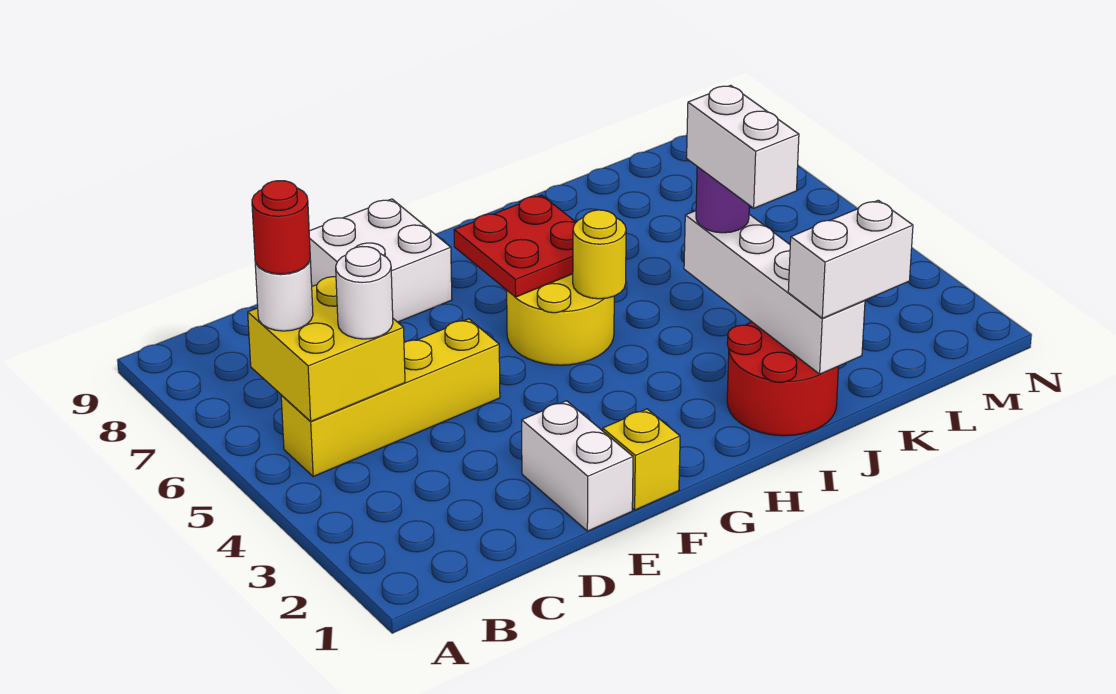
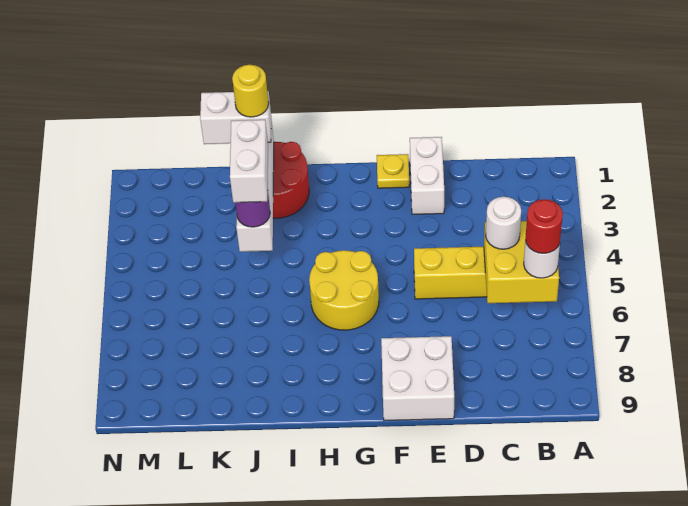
yellow brick F1 level 1 -> yellow plate F1 level 1
red plate G6:H7 level 2 -> none
yellow round brick H5 level 2 -> yellow round brick J1 level 4

